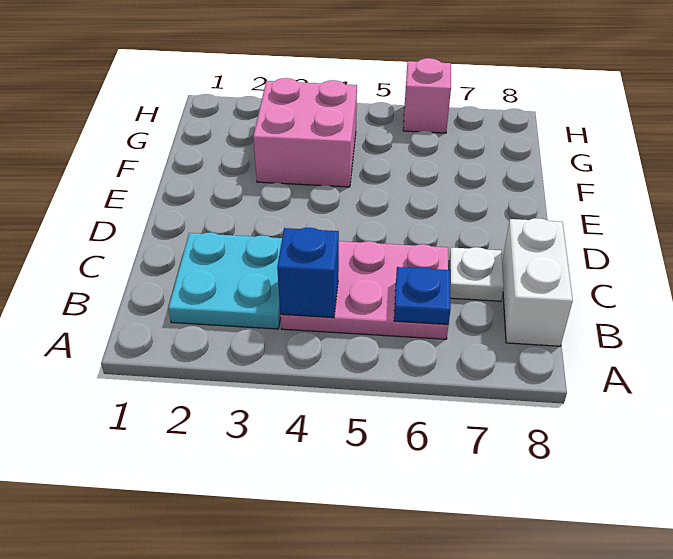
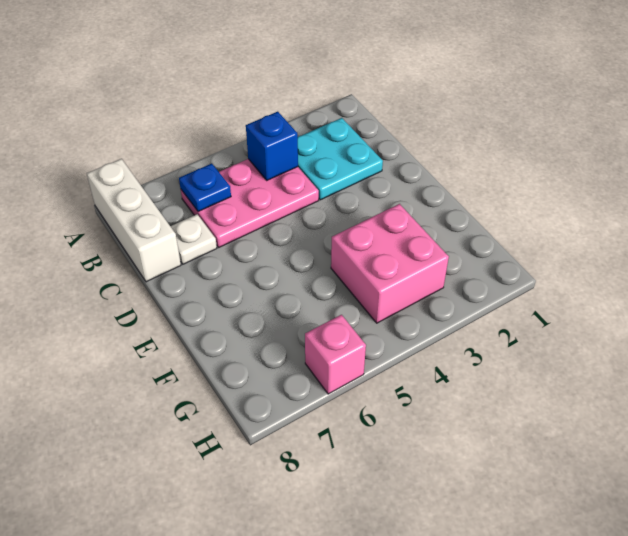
white brick B8:C8 level 1 -> white brick A8:C8 level 1

